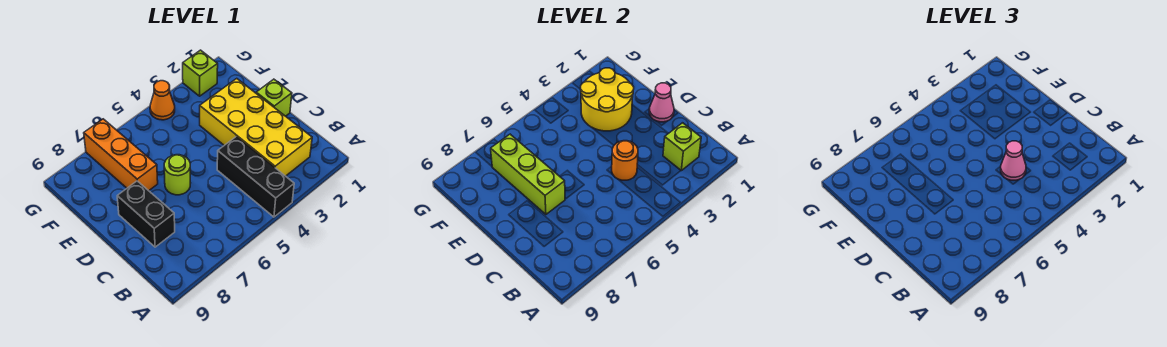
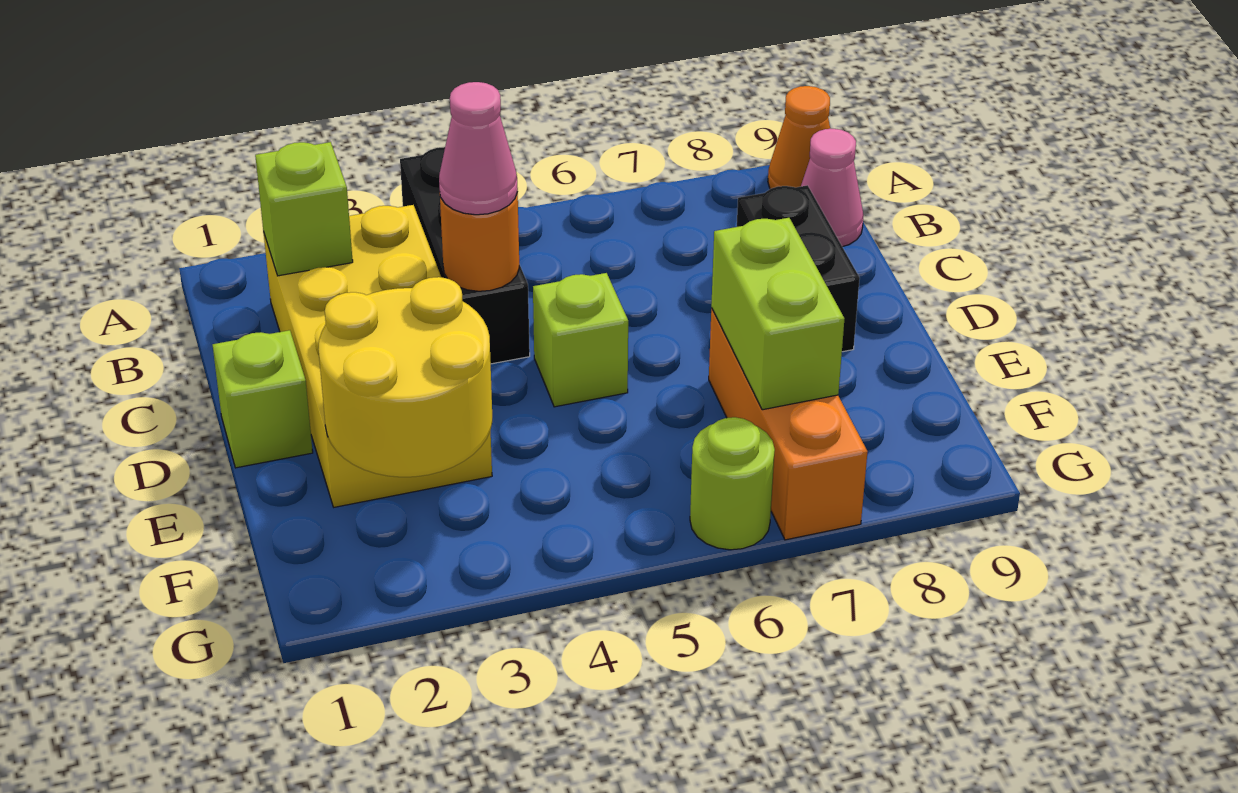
pink cone D1 level 2 -> pink cone B9 level 1
lime round brick D6 level 1 -> lime round brick G6 level 1
lime brick D7:F7 level 2 -> lime brick E7:F7 level 2
lime brick G2 level 1 -> lime brick D5 level 1
orange cone G4 level 1 -> orange cone A9 level 1

